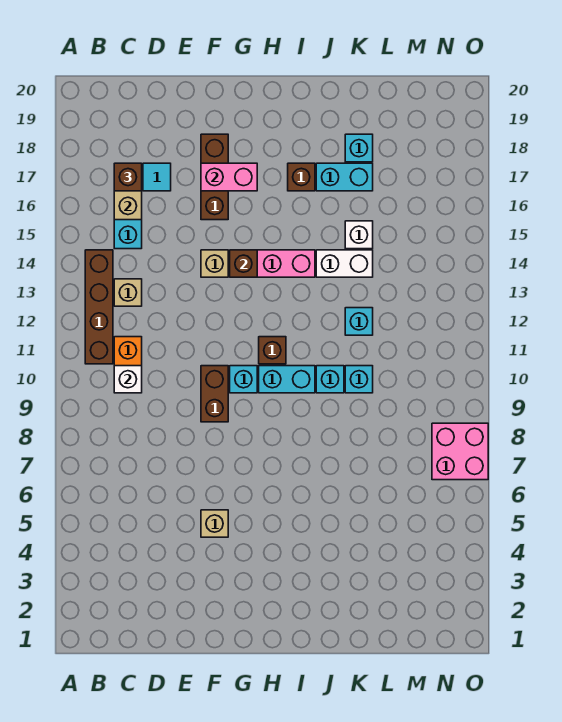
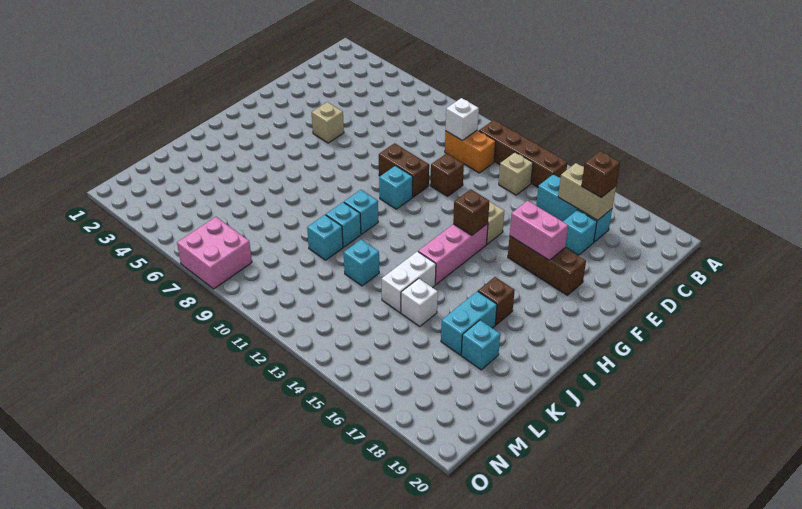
cyan tile D17 level 1 -> cyan brick D17 level 1
pink brick F17:G17 level 2 -> pink brick F16:F17 level 2
cyan brick H10:I10 level 1 -> cyan brick I10 level 1
brown brick H11 level 1 -> brown brick E11 level 1

